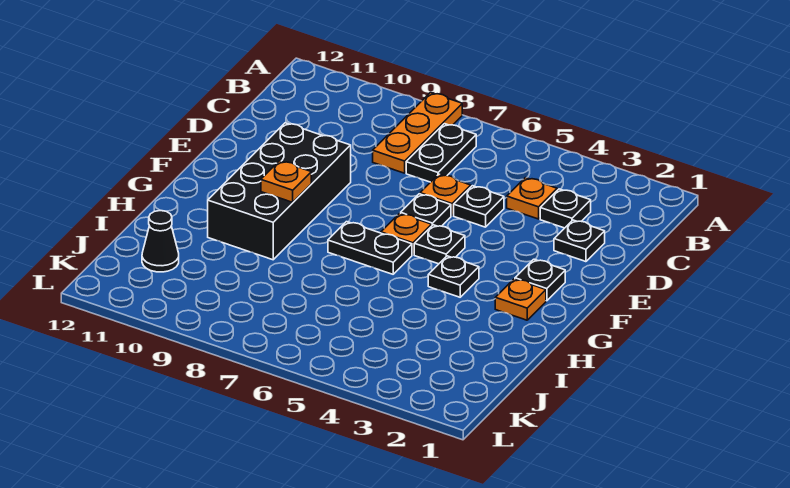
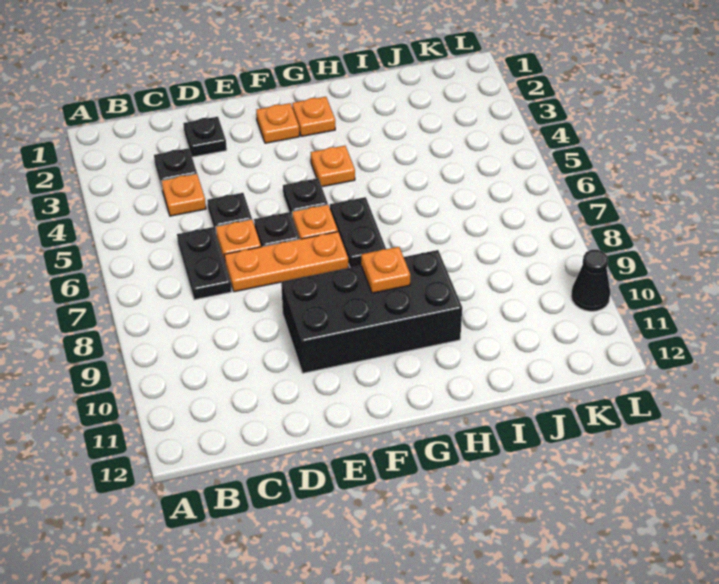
orange plate A8:C8 level 1 -> orange plate D7:F7 level 1
black plate B7:C7 level 1 -> black plate C6:C7 level 1
black plate F2 level 1 -> orange plate F2 level 1
black plate G4 level 1 -> orange plate G4 level 1
black cone J11 level 1 -> black cone L10 level 1

